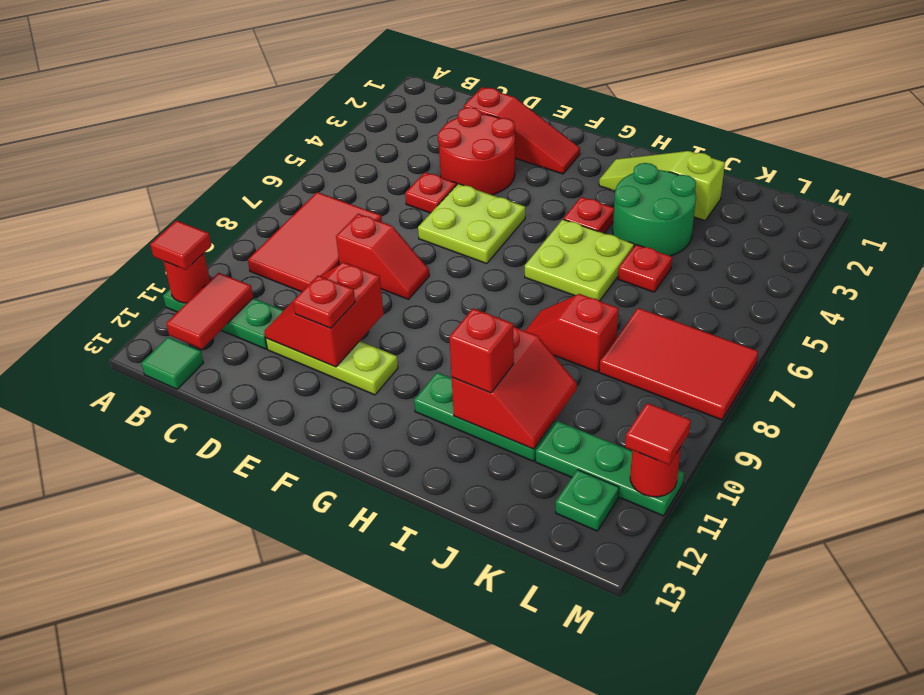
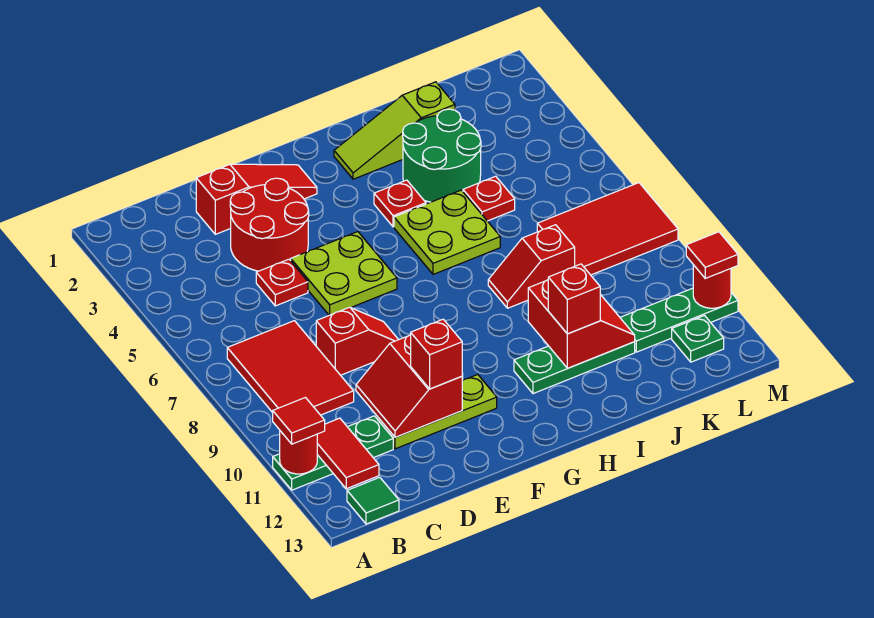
red plate E11 level 3 -> red brick E11 level 3

